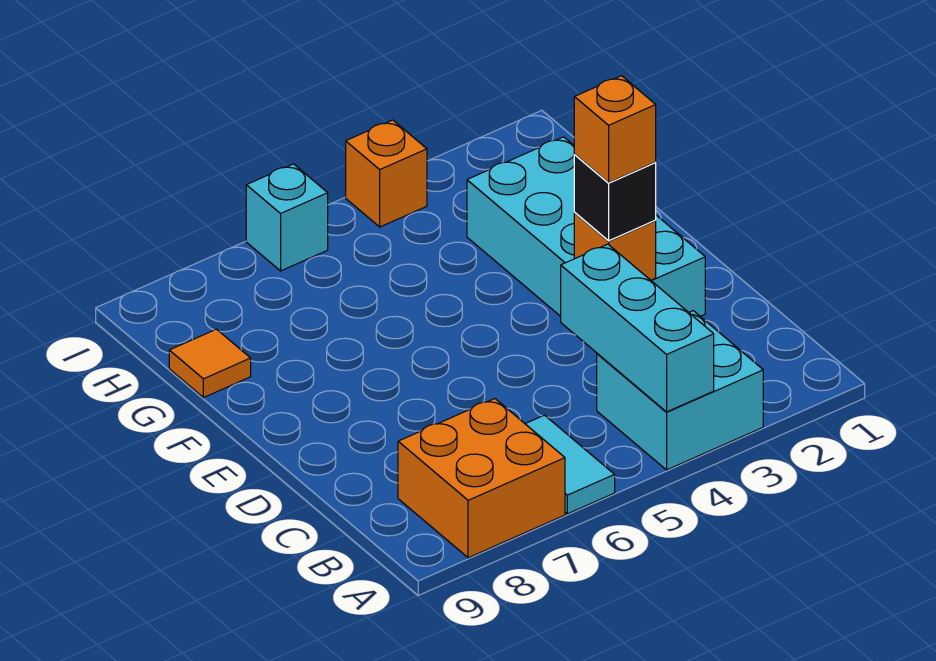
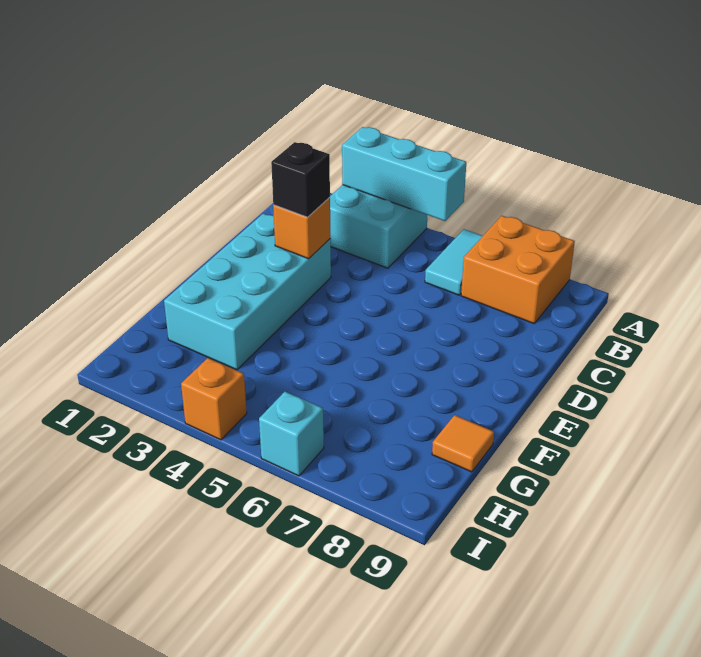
cyan brick A4:C4 level 2 -> cyan brick A3:A5 level 2
orange brick D3 level 4 -> none

